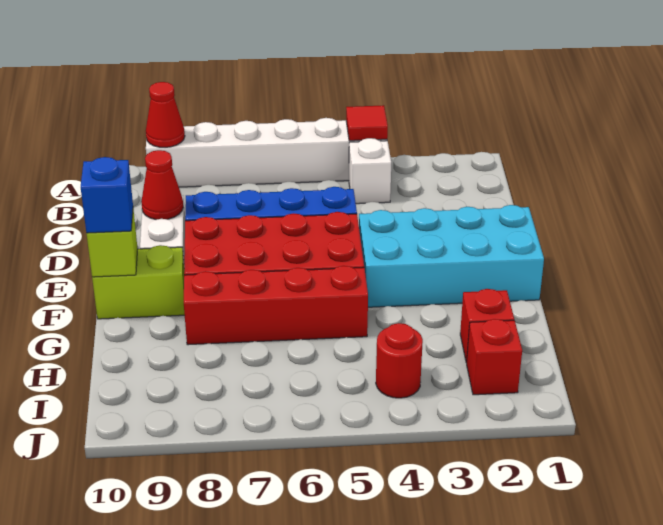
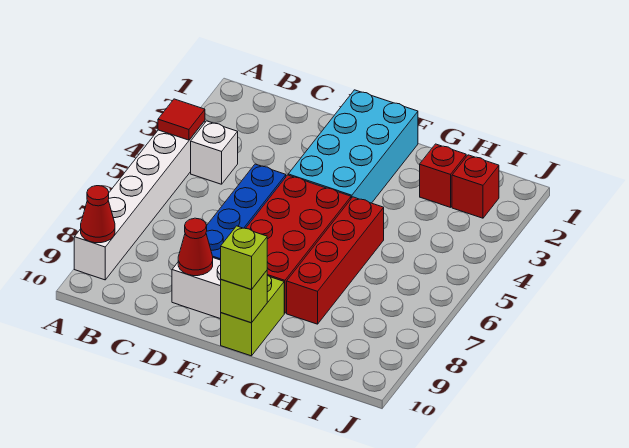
blue brick F10 level 3 -> lime brick F10 level 3
red round brick I4 level 1 -> none

